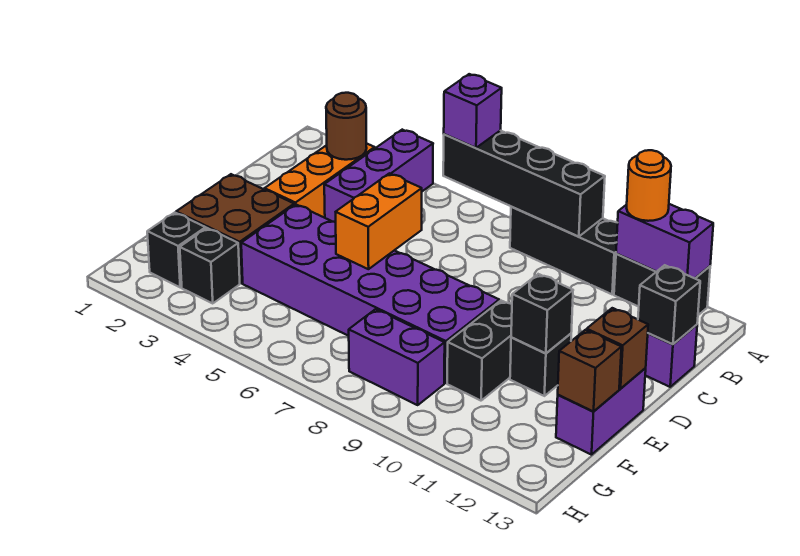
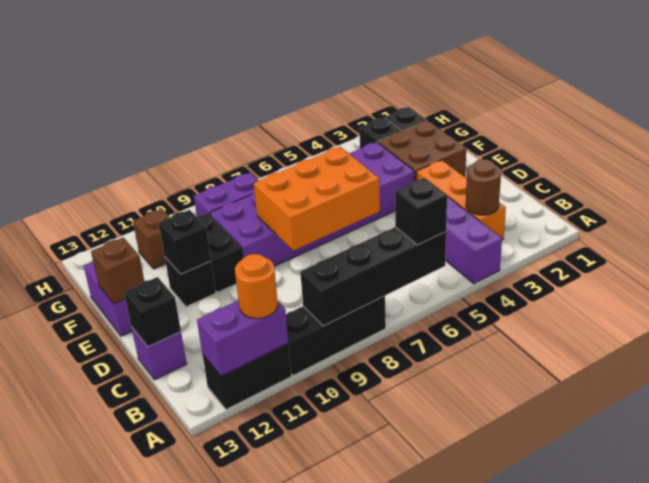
purple brick A6 level 3 -> black brick A6 level 3
orange brick D6:E6 level 2 -> orange brick D6:E8 level 2
brown brick F13 level 2 -> brown brick G11 level 1

